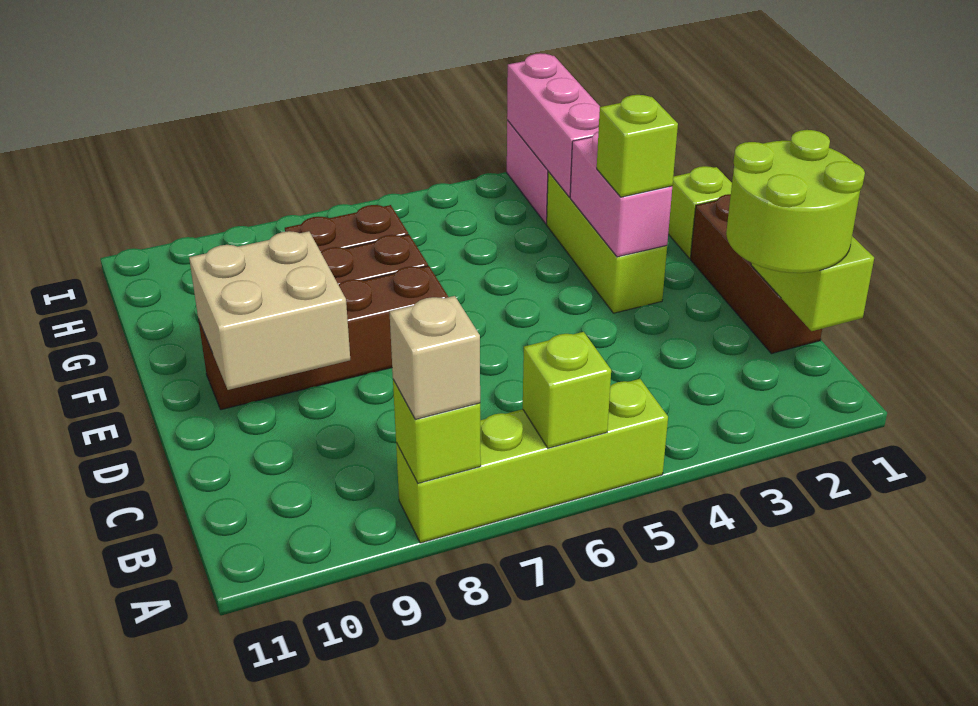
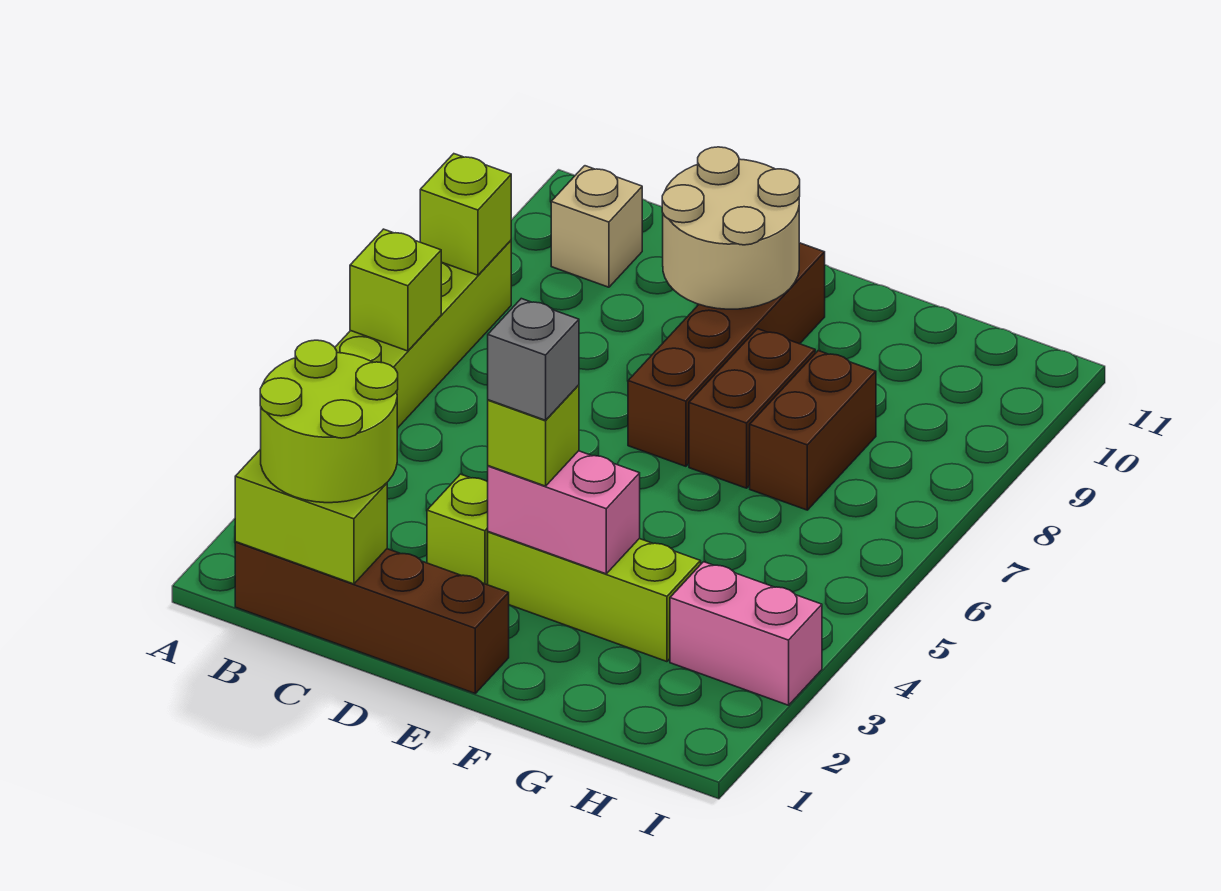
tan brick A8 level 3 -> tan brick B10 level 1
brown brick C1:E1 level 1 -> brown brick B1:E1 level 1
tan brick D9:E10 level 2 -> tan round brick D9:E10 level 2
none -> grey brick E3 level 4
lime brick F1 level 1 -> lime brick D3 level 1
pink brick G3:I3 level 2 -> none

